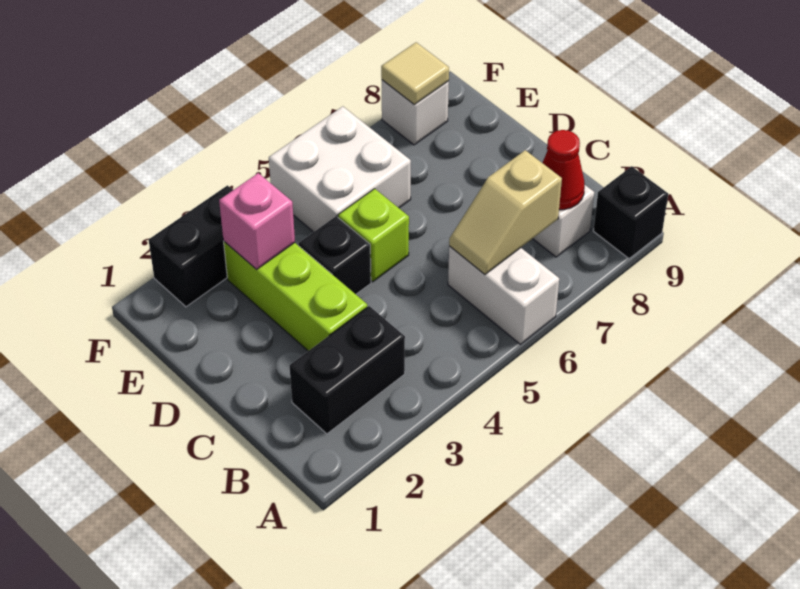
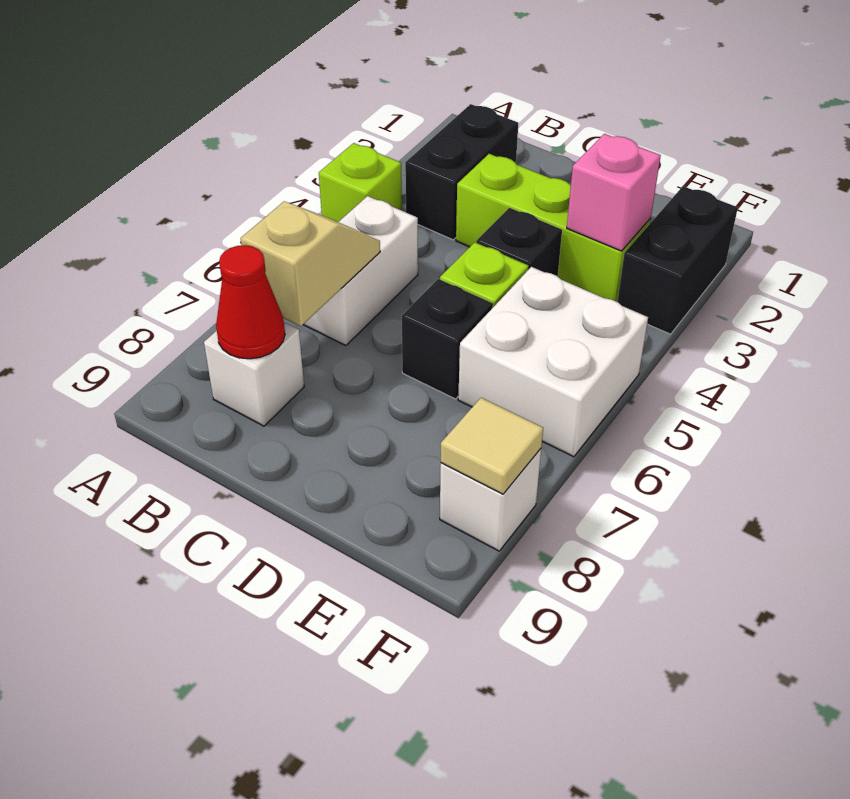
none -> lime brick A4 level 1
white brick A6:B6 level 1 -> white brick B5:B6 level 1
black brick A9 level 1 -> black brick D6 level 1

